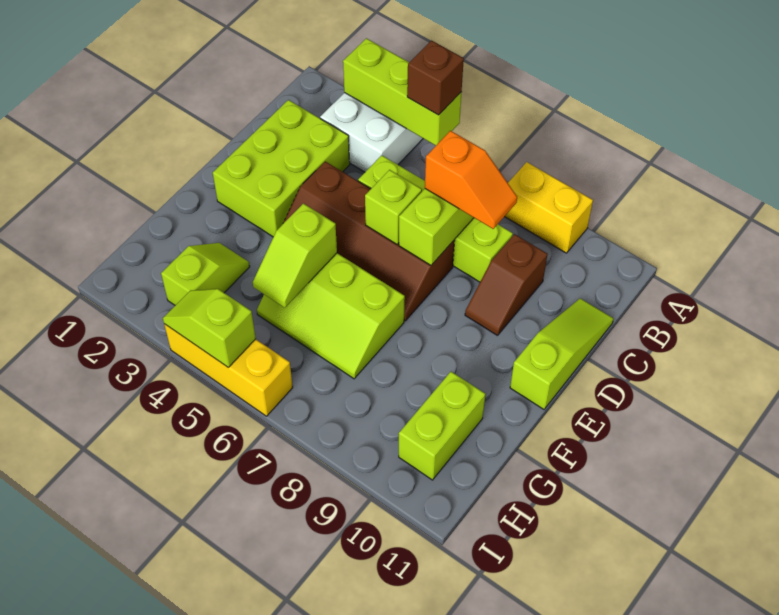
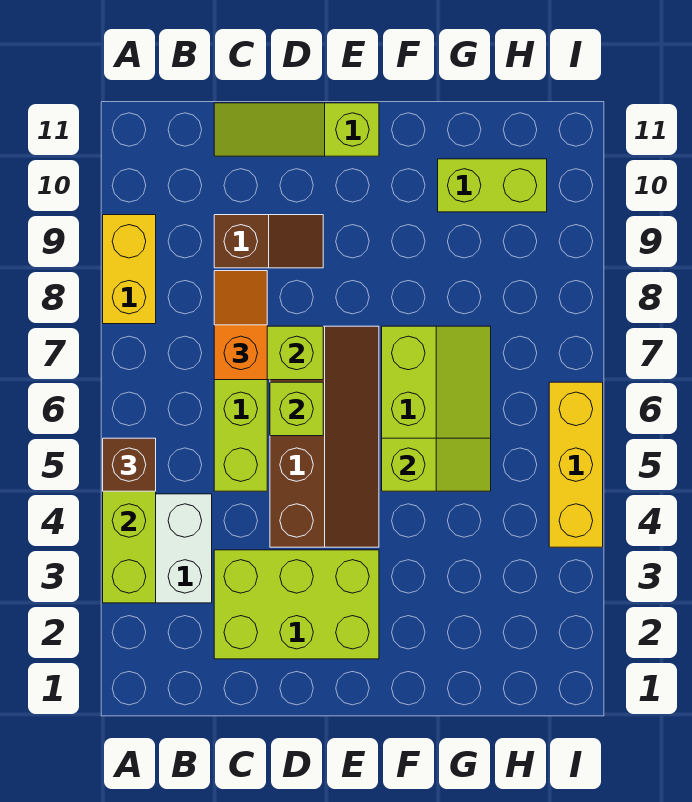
lime slope G3:H3 level 1 top H -> none
lime slope I4:I5 level 2 top 5 -> none

